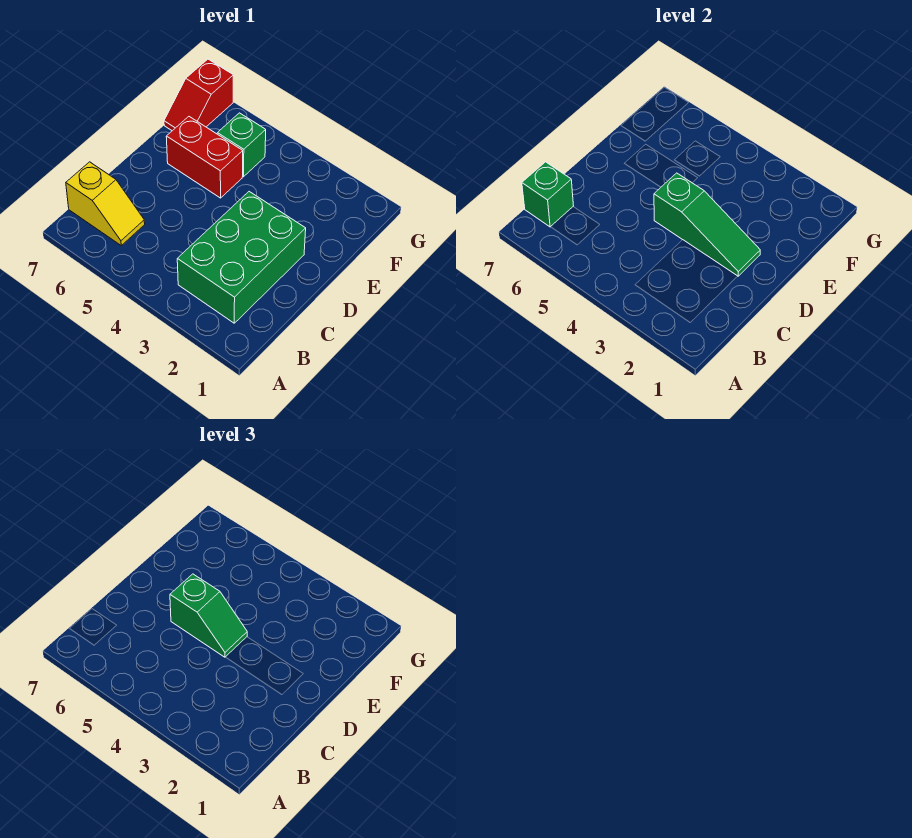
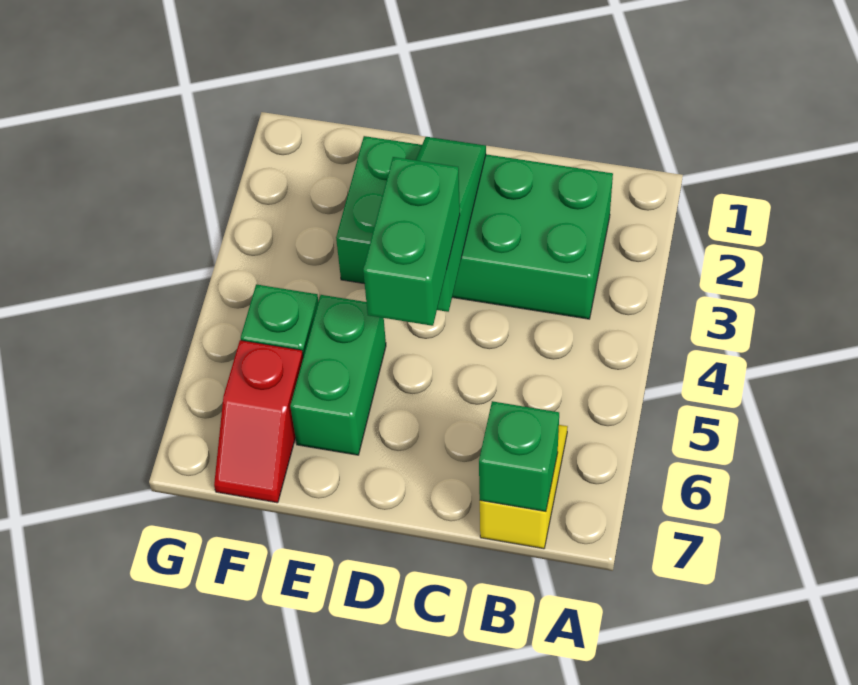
green brick B2:D3 level 1 -> green brick B2:E3 level 1
green slope D4:D5 level 3 top 5 -> green brick D4:D5 level 3
red brick E5:E6 level 1 -> green brick E5:E6 level 1
red slope F7:G7 level 1 top G -> red slope F6:F7 level 1 top 6

